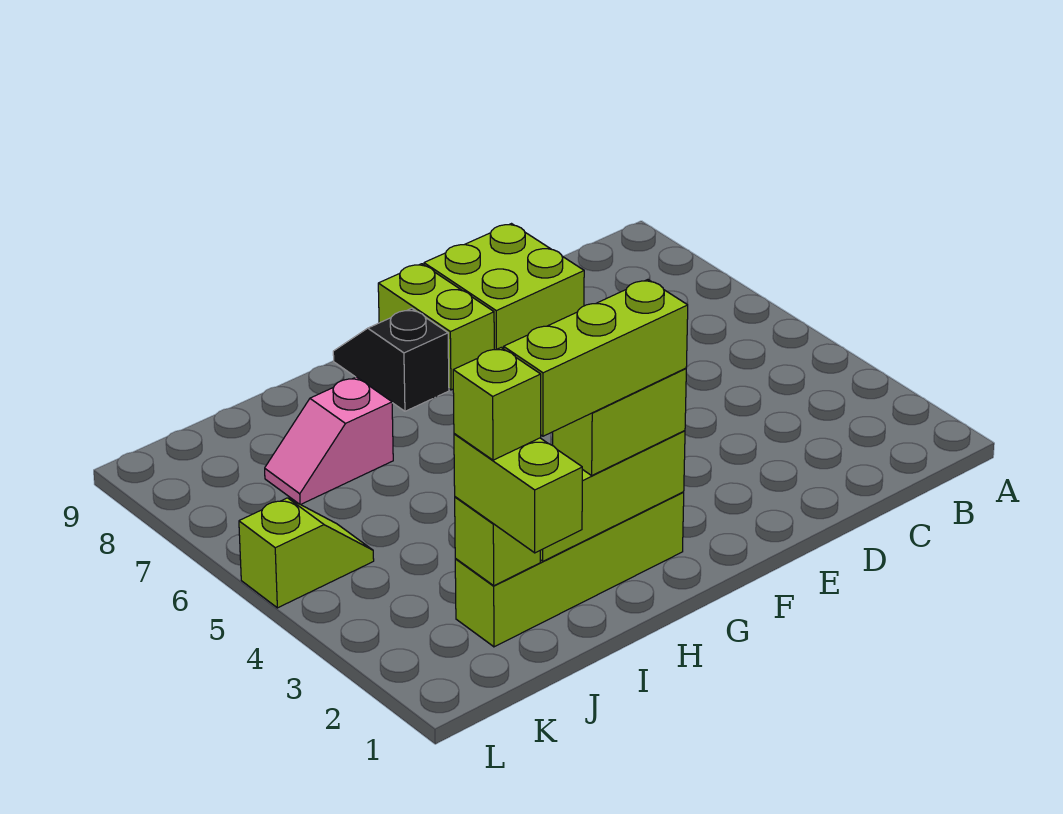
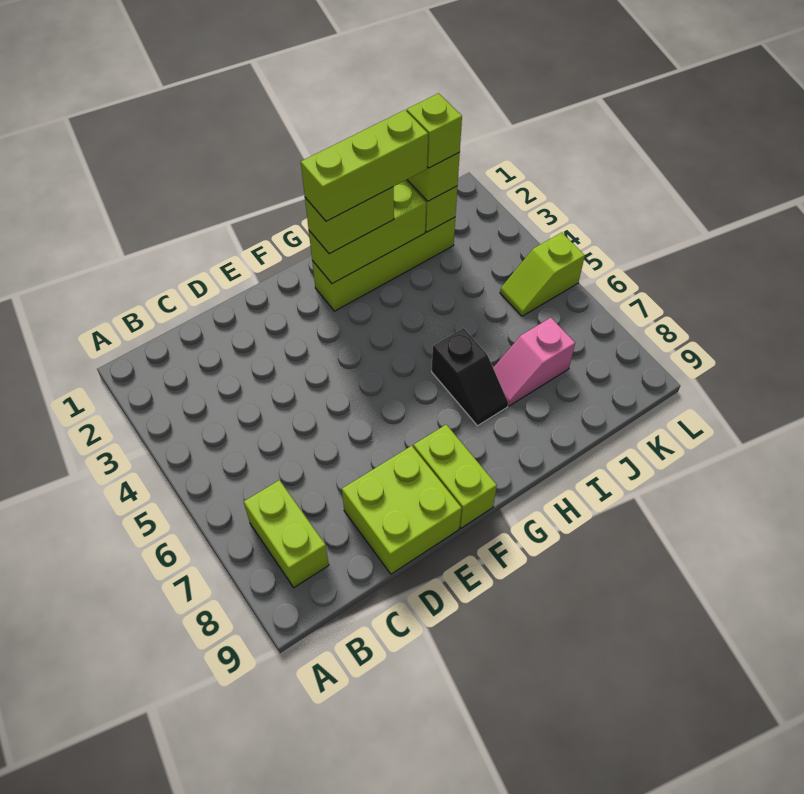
none -> lime brick B7:B8 level 1
black slope G8:G9 level 1 top 8 -> black slope H6:H7 level 1 top 6
pink slope I7:J7 level 1 top I -> pink slope I7:J7 level 1 top J

